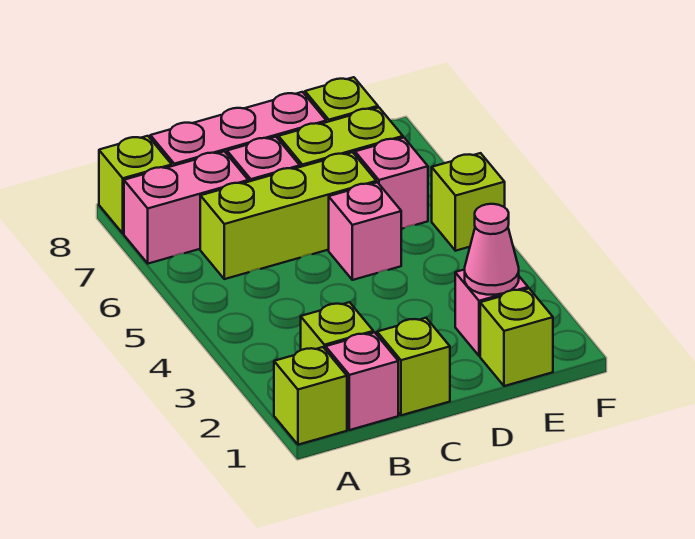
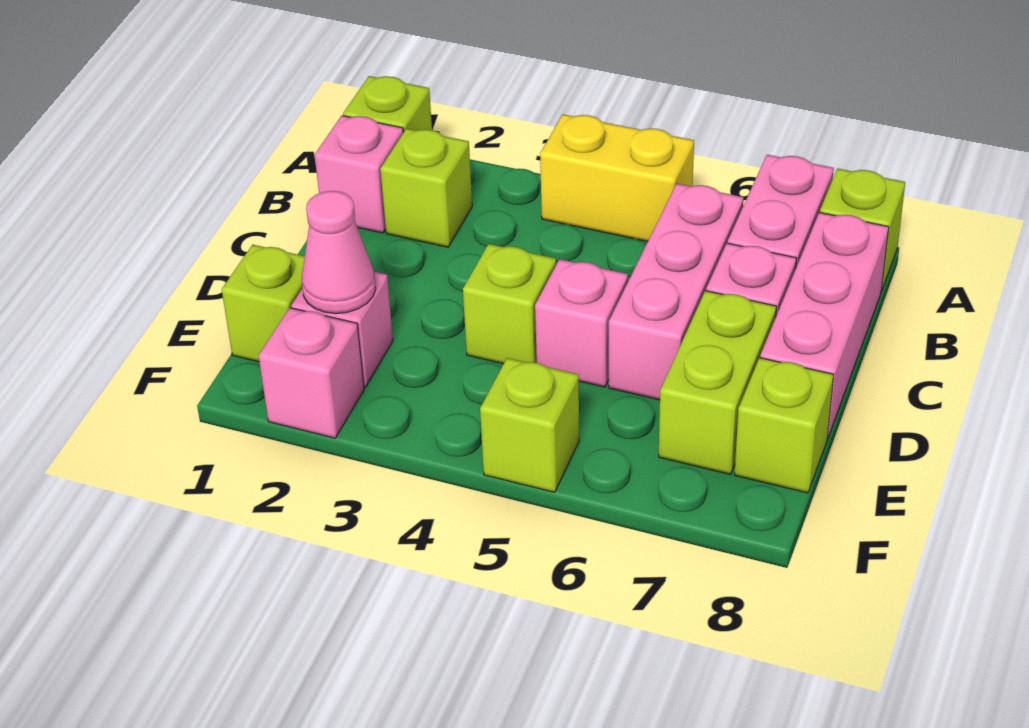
none -> yellow brick A4:A5 level 1
lime brick B6:D6 level 1 -> pink brick B6:D6 level 1
lime brick C1 level 1 -> lime brick D4 level 1
pink brick E6 level 1 -> pink brick F2 level 1

